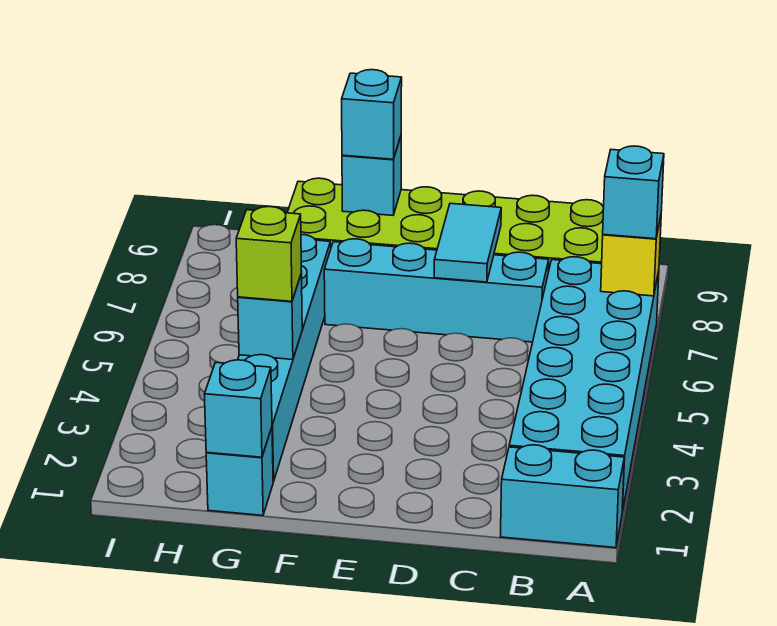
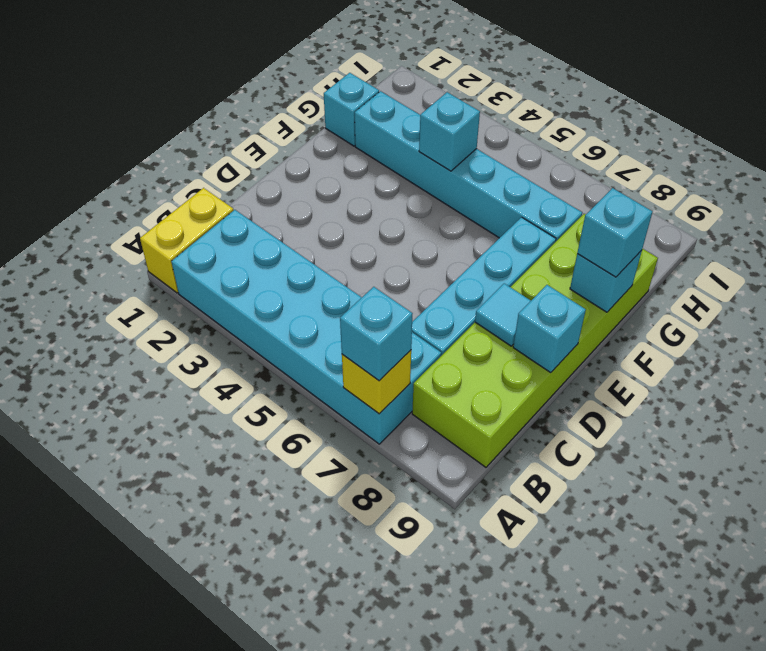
cyan brick A1:B1 level 1 -> yellow brick A1:B1 level 1
cyan tile D7:D8 level 2 -> cyan tile D8 level 2
cyan brick G1 level 2 -> cyan brick D9 level 2
lime brick G4 level 3 -> none

